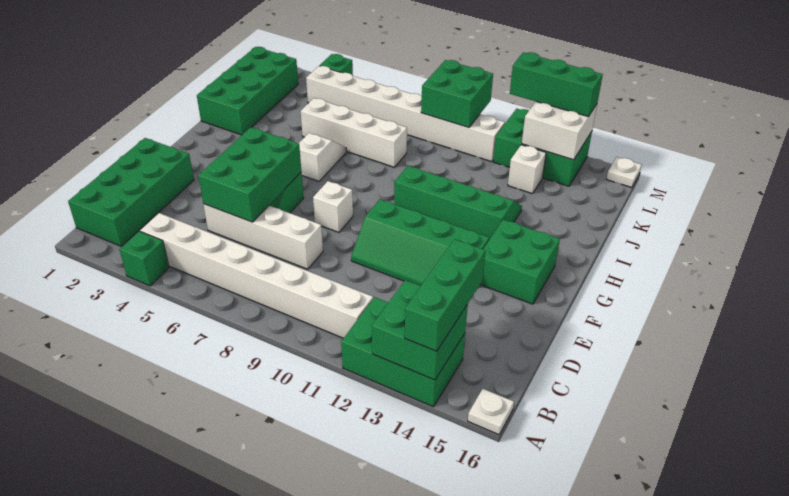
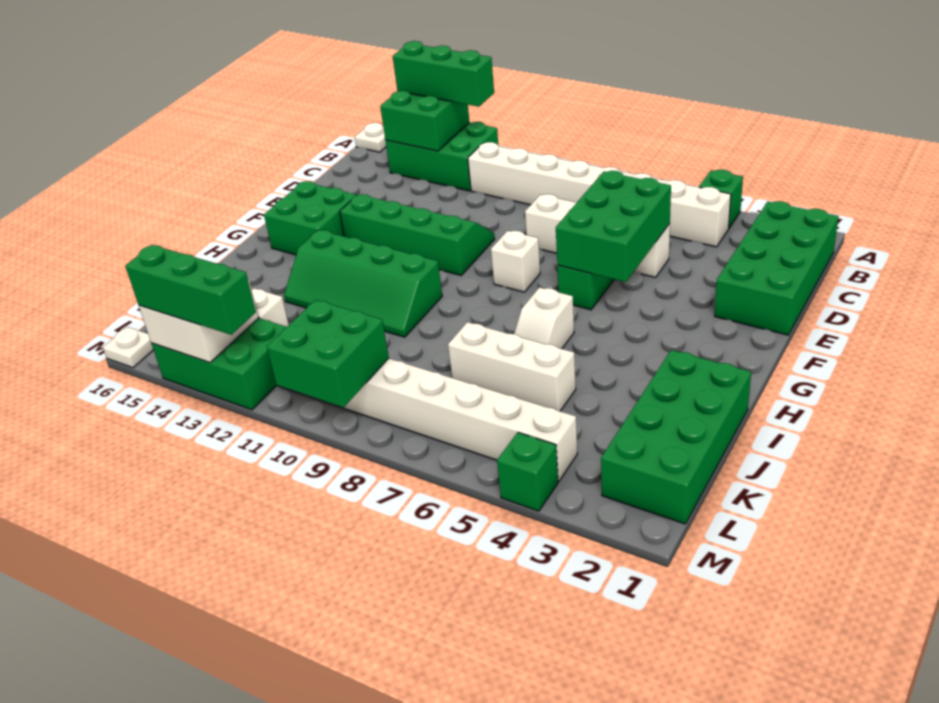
green brick A14:C14 level 3 -> green brick A12:A14 level 3
white brick J5:J8 level 1 -> white brick J5:J7 level 1

